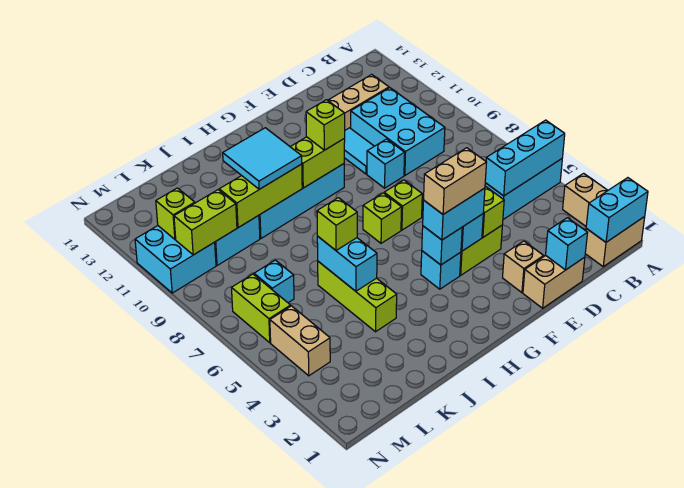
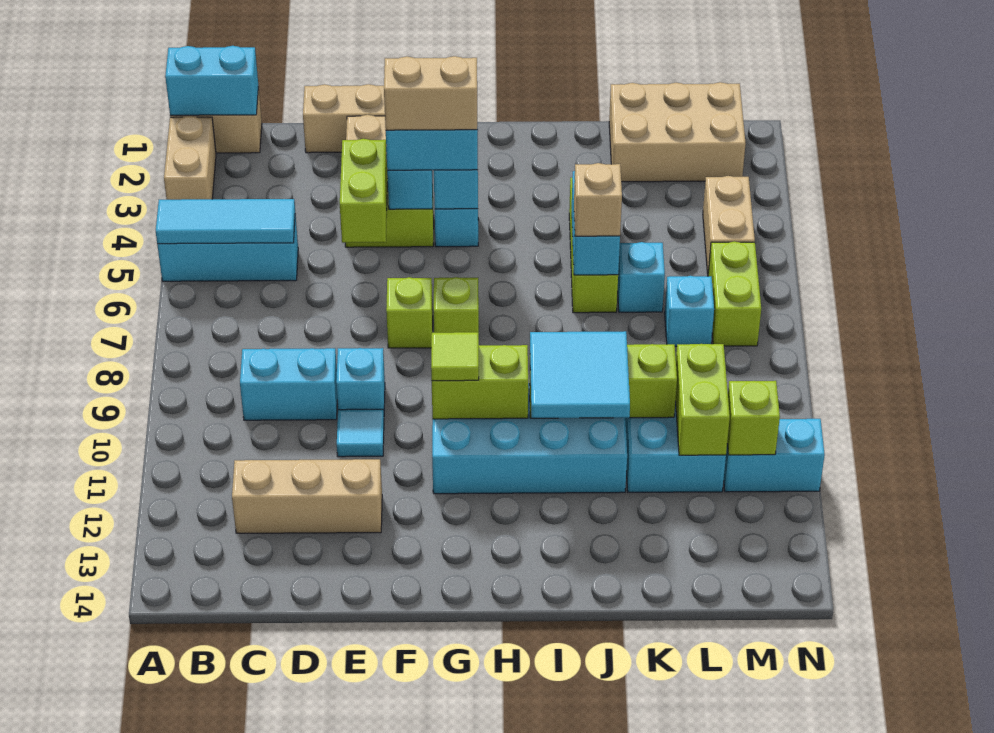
cyan brick A5:C5 level 2 -> cyan tile A5:C5 level 2
cyan brick C9:D11 level 1 -> cyan brick C9:D9 level 1
cyan brick D1 level 2 -> cyan brick K6 level 1
cyan tile E10:E11 level 1 -> cyan tile E10 level 1
lime brick G10 level 3 -> lime tile G10 level 3
lime brick J6 level 3 -> tan brick J6 level 3
none -> tan brick K1:M2 level 1
lime brick L10:M10 level 2 -> lime brick L10:L11 level 2
cyan brick M10:N11 level 1 -> cyan brick M11:N11 level 1

